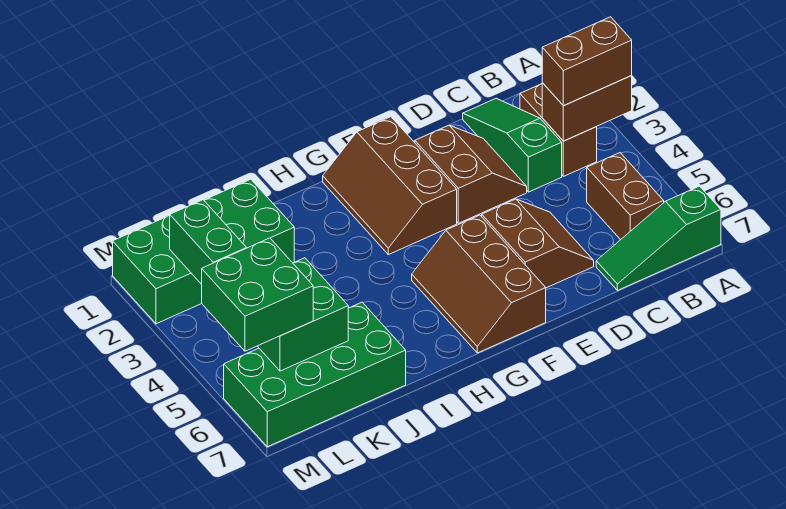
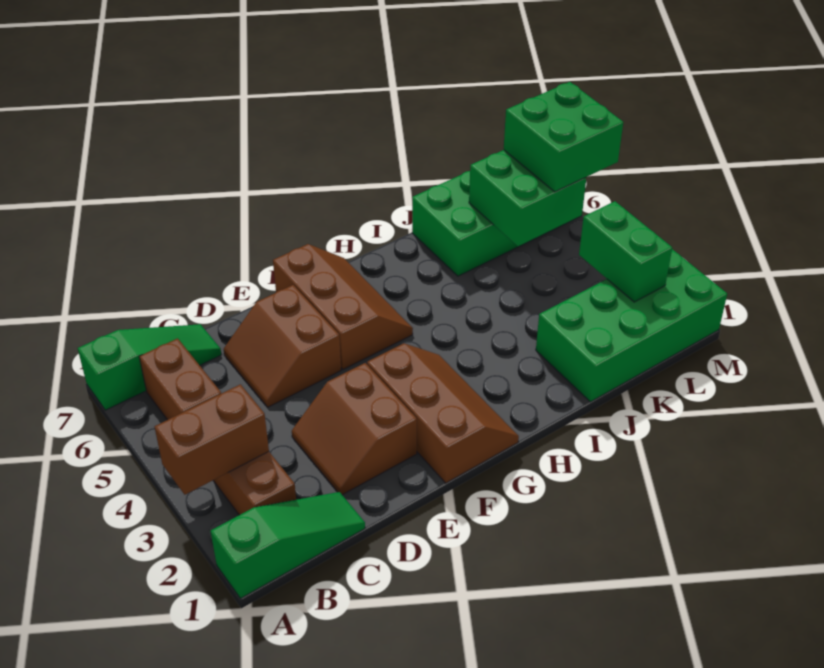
brown brick A3:B3 level 3 -> none
green slope C1:C3 level 1 top 3 -> green slope A1:C1 level 1 top A

